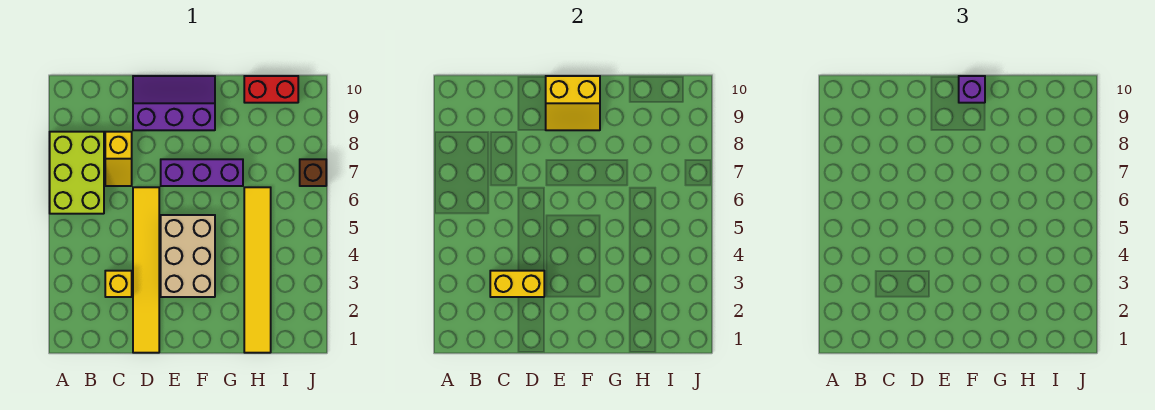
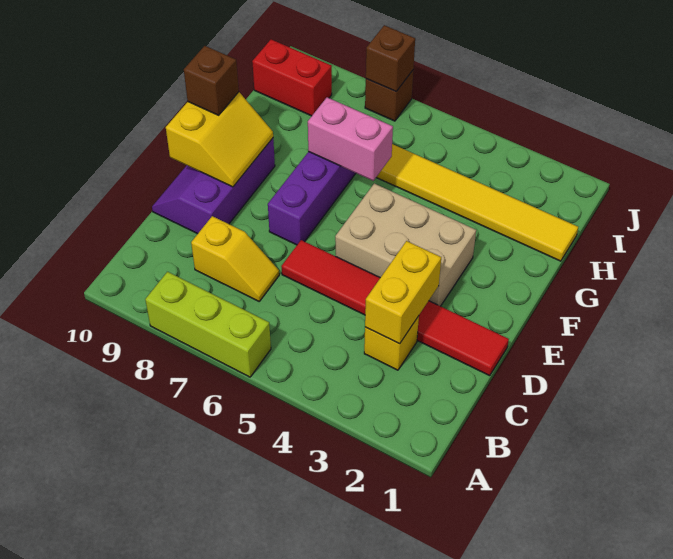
lime brick A6:B8 level 1 -> lime brick A6:A8 level 1
yellow tile D1:D6 level 1 -> red tile D1:D6 level 1
purple brick F10 level 3 -> brown brick F10 level 3
none -> pink brick G6:G7 level 2
red brick H10:I10 level 1 -> red brick I9:I10 level 1
none -> brown brick J7 level 2

